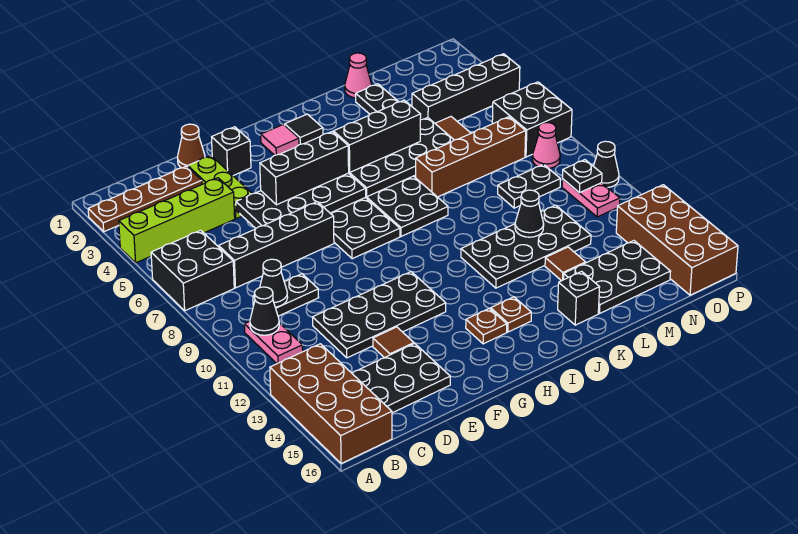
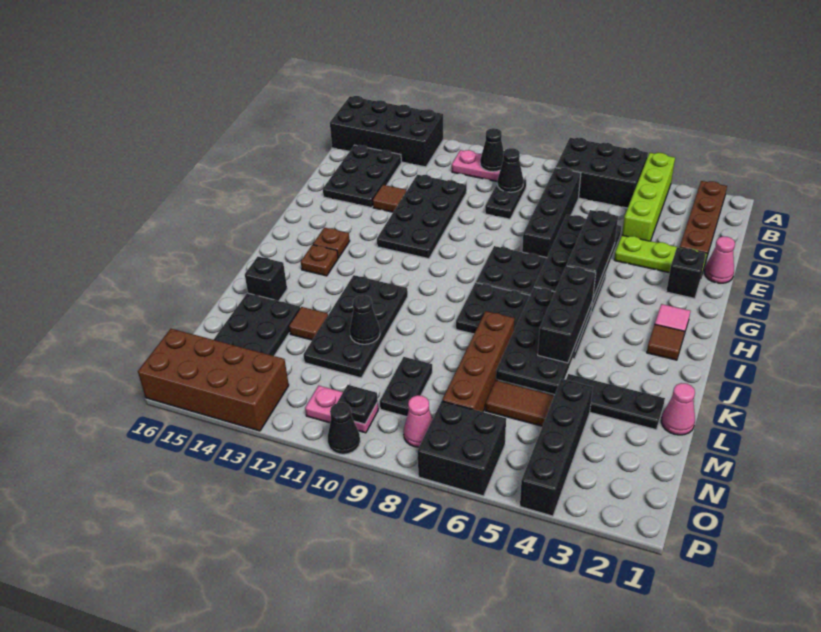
black brick A6:B7 level 1 -> black brick A5:B7 level 1
brown brick A13:B16 level 1 -> black brick A13:B16 level 1
brown cone E1 level 1 -> pink cone E1 level 1
black tile I2 level 1 -> brown tile I2 level 1

